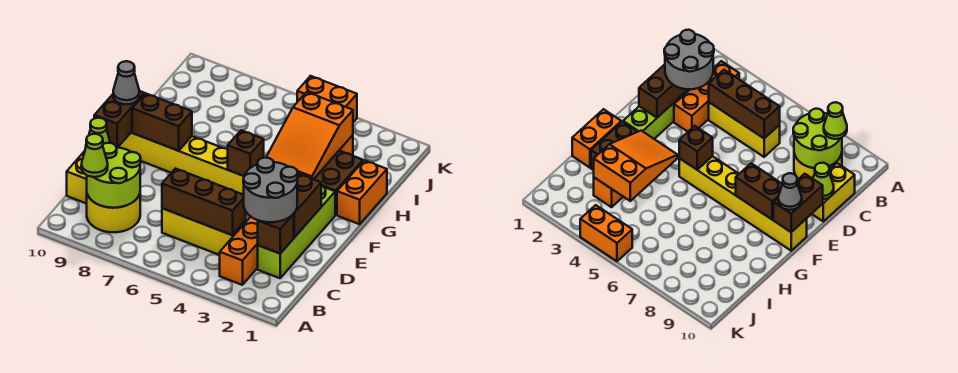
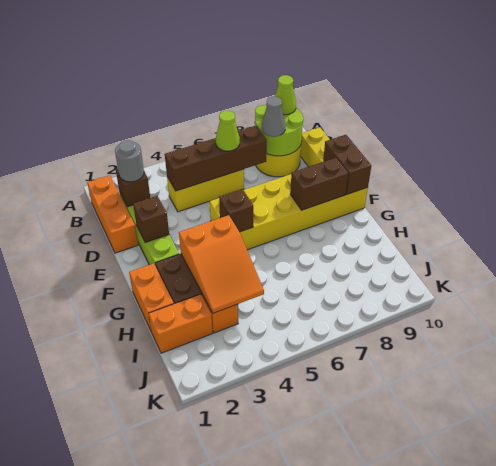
orange brick B3:D3 level 1 -> orange brick B1:D1 level 1
grey round brick C2:D3 level 3 -> grey round brick C2 level 3
brown brick C4:C6 level 2 -> brown brick C4:C7 level 2
brown brick D2:E2 level 2 -> brown brick E2 level 2
lime cone D10 level 2 -> lime cone C6 level 3
yellow brick F5:F10 level 1 -> yellow brick E5:F10 level 1
grey cone F10 level 3 -> grey cone C8 level 3
orange slope G3:I4 level 2 top I -> orange slope G3:I4 level 2 top G
orange brick K4:K5 level 1 -> orange brick I1:I2 level 1

